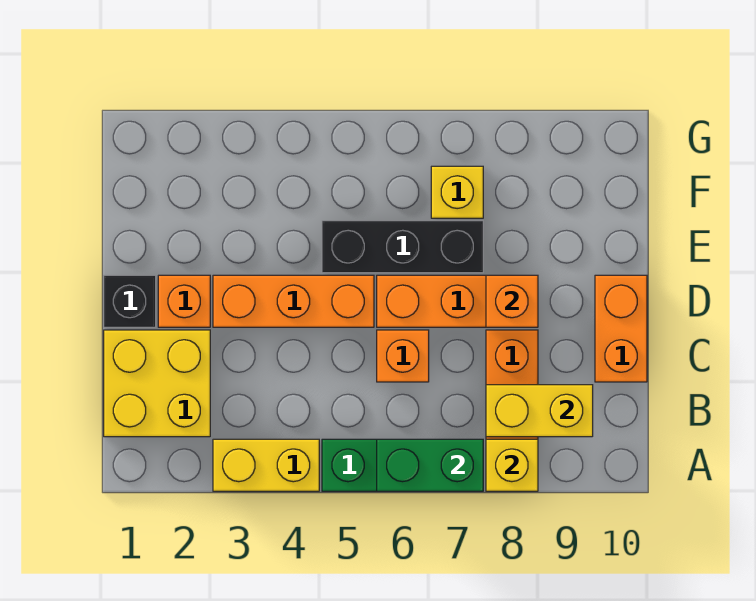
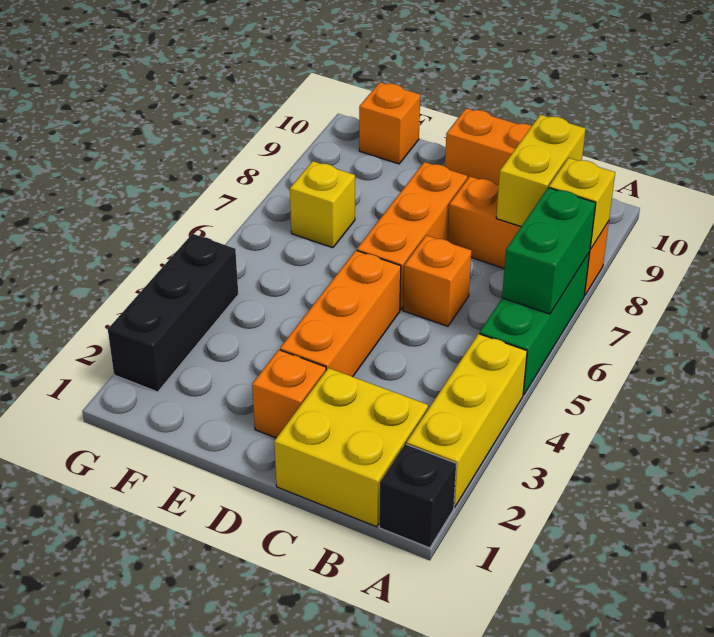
yellow brick A3:A4 level 1 -> yellow brick A2:A4 level 1
black brick D1 level 1 -> black brick A1 level 1
orange brick D8 level 2 -> orange brick F10 level 1
black brick E5:E7 level 1 -> black brick G2:G4 level 1

